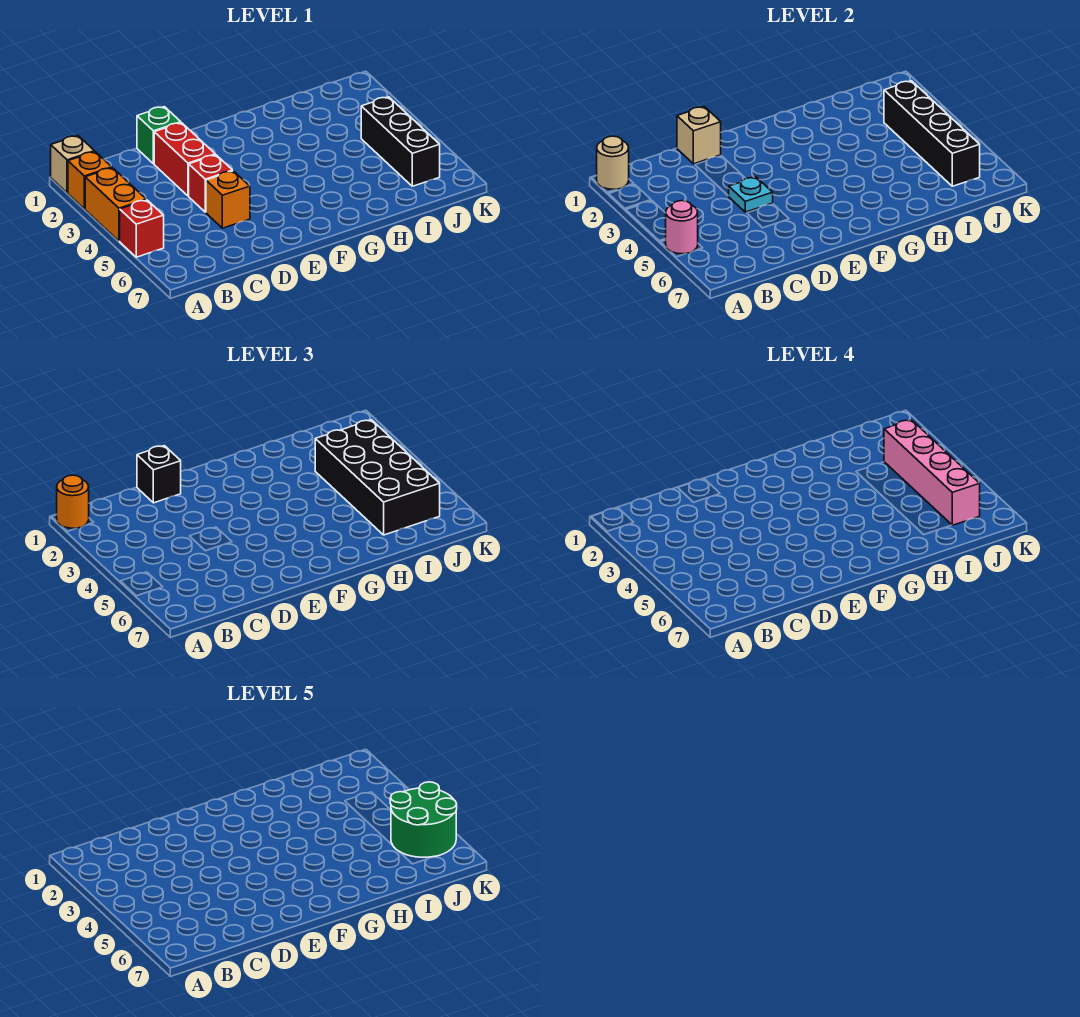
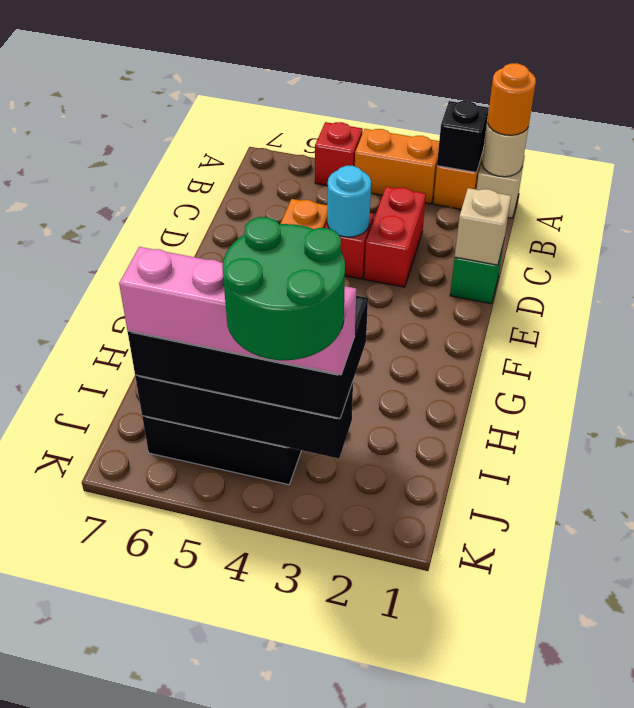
pink round brick A5 level 2 -> none
black brick D1 level 3 -> black brick A2 level 2
red brick D2:D3 level 1 -> red brick C3:D3 level 1
cyan plate D4 level 2 -> cyan round brick D4 level 2
green round brick J5:K6 level 5 -> green round brick J3:K4 level 5

